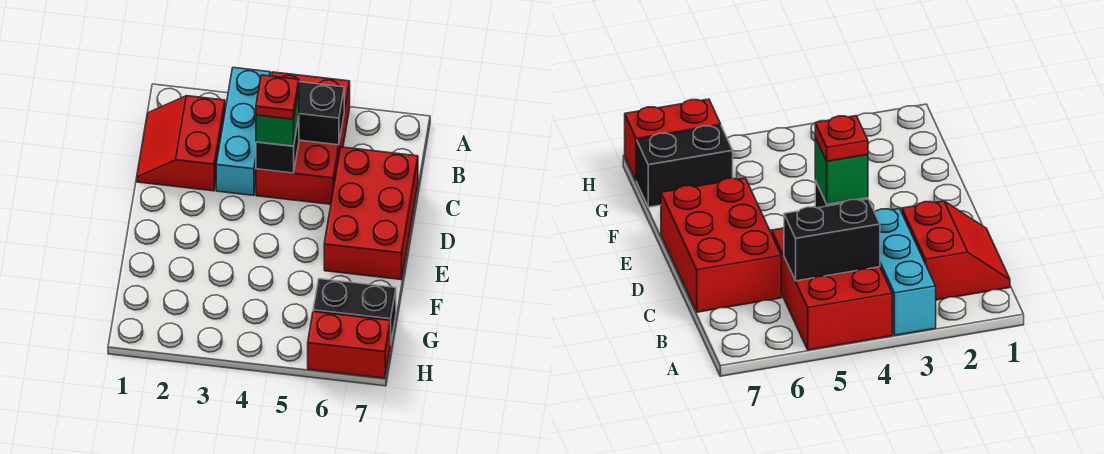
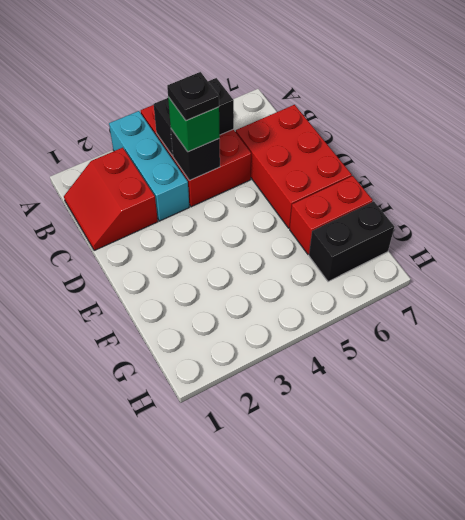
red plate C4 level 4 -> black plate C4 level 4
red brick H6:H7 level 1 -> red brick F6:F7 level 1

